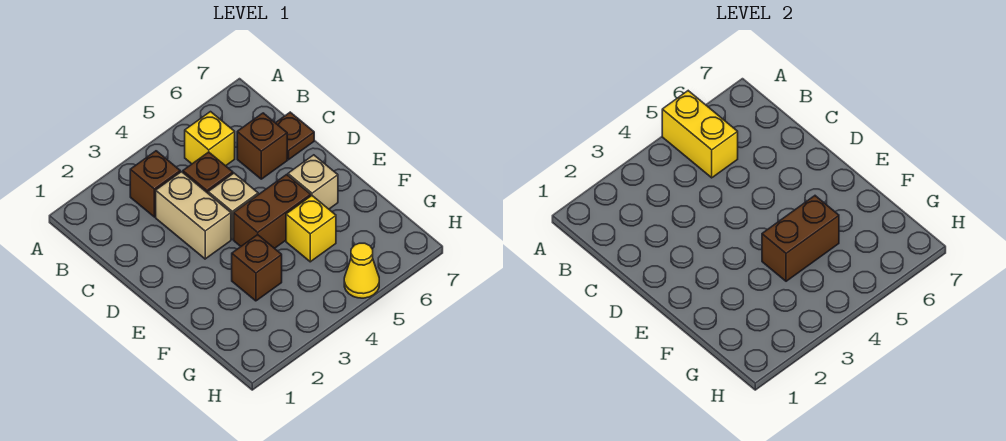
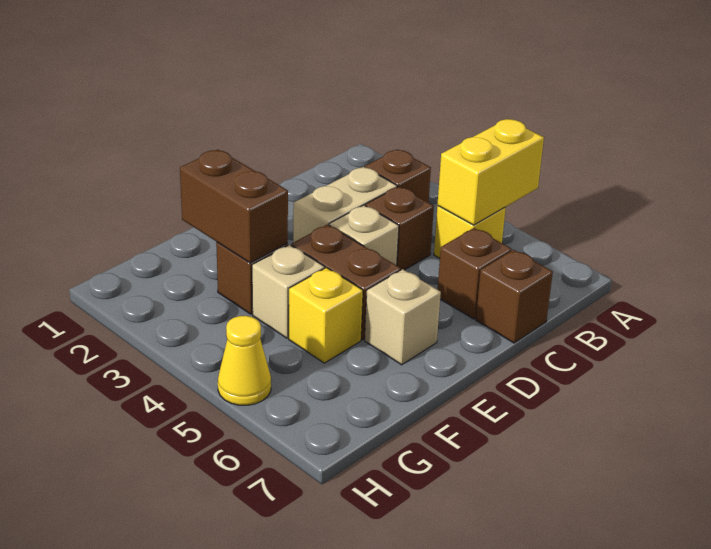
brown plate C7 level 1 -> brown brick C7 level 1
none -> tan brick F4 level 1
brown brick F4:F5 level 2 -> brown brick F2:F3 level 2

